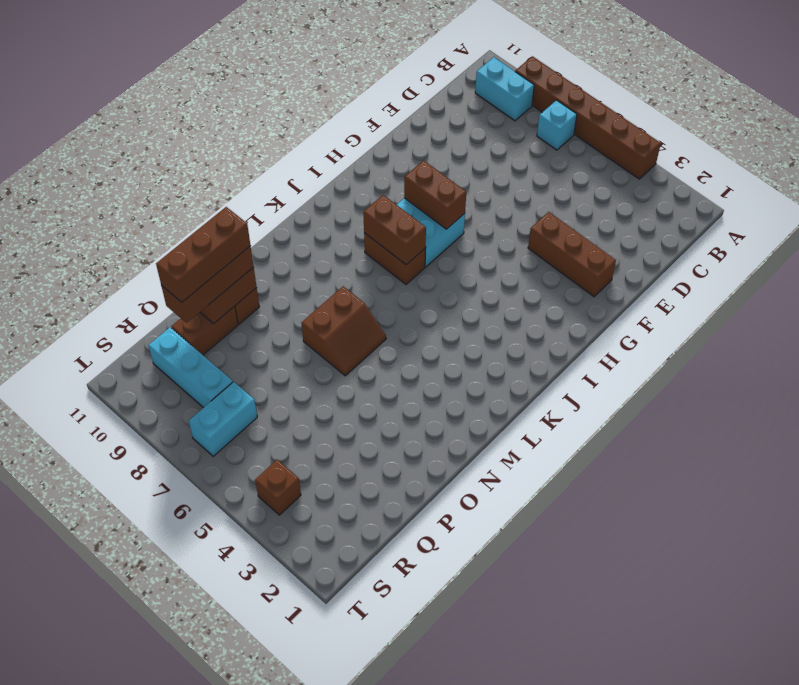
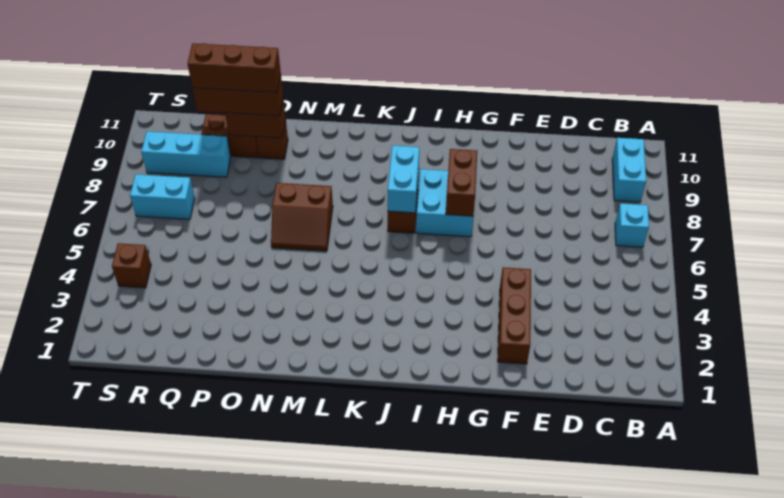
brown brick A4:A9 level 1 -> none
brown brick J7:J8 level 2 -> cyan brick J7:J8 level 2
cyan brick R8:R10 level 1 -> cyan brick Q9:S9 level 1

